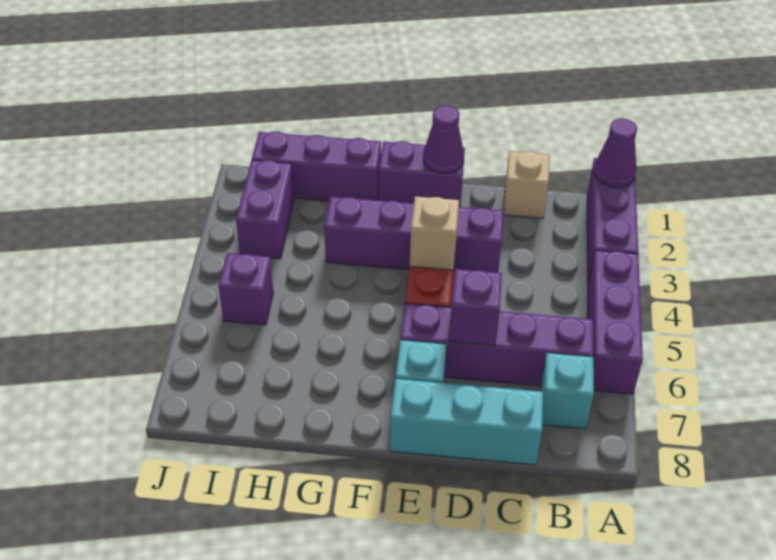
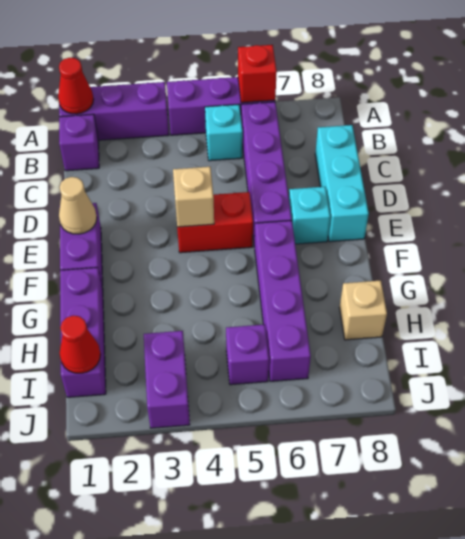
purple cone A1 level 2 -> red cone A1 level 2
none -> red brick A6 level 2
cyan brick B7 level 1 -> cyan brick B5 level 1
tan brick C1 level 1 -> tan brick H8 level 1
purple brick D3:G3 level 1 -> purple brick F6:I6 level 1
purple brick D6 level 2 -> purple brick B1 level 1
purple cone E1 level 2 -> tan cone E1 level 2
none -> red cone I1 level 2
purple brick I2:I3 level 1 -> purple brick I3:J3 level 1

